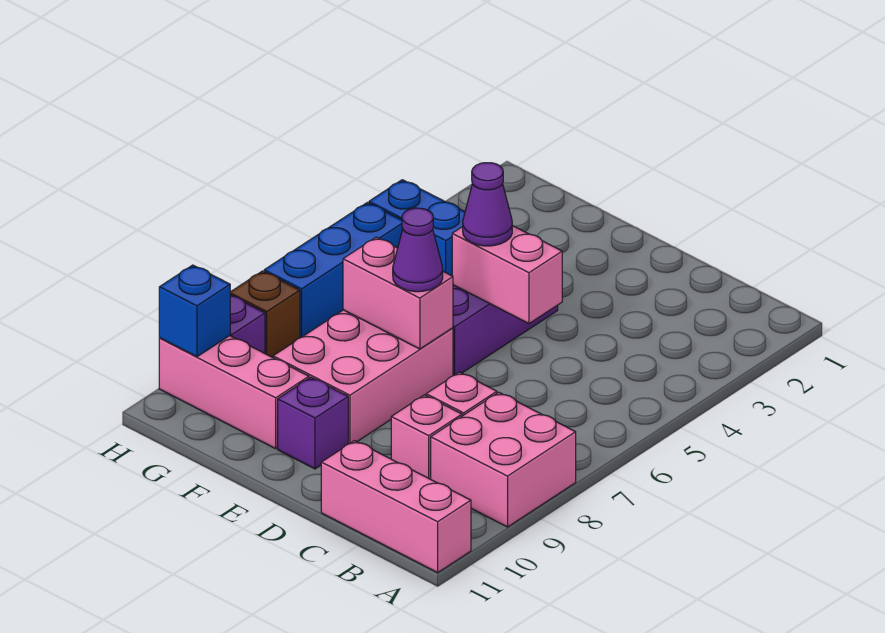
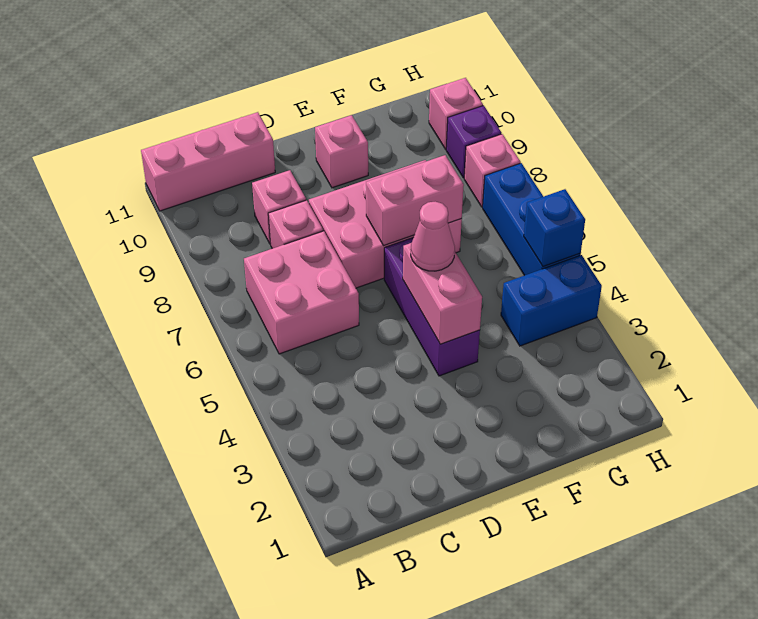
pink brick A8:B9 level 1 -> pink brick B6:C7 level 1
pink brick D5:E5 level 2 -> pink brick E4:E5 level 2
purple cone E5 level 3 -> pink cone E5 level 3
pink brick E7:F9 level 1 -> pink brick D7:F8 level 1
purple cone E7 level 3 -> none
purple brick E10 level 1 -> pink brick E10 level 1
pink brick F10:H10 level 1 -> pink brick H10 level 1
brown brick H8 level 1 -> pink brick H8 level 1
blue brick H10 level 2 -> blue brick H5 level 2

